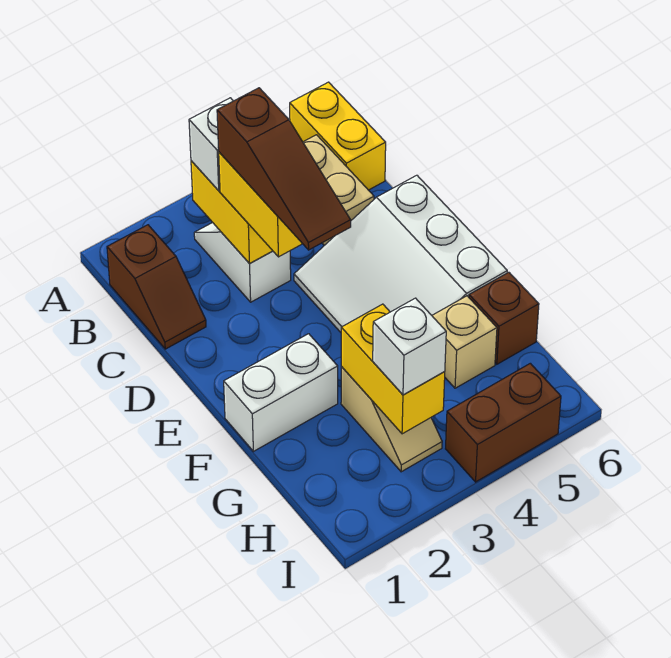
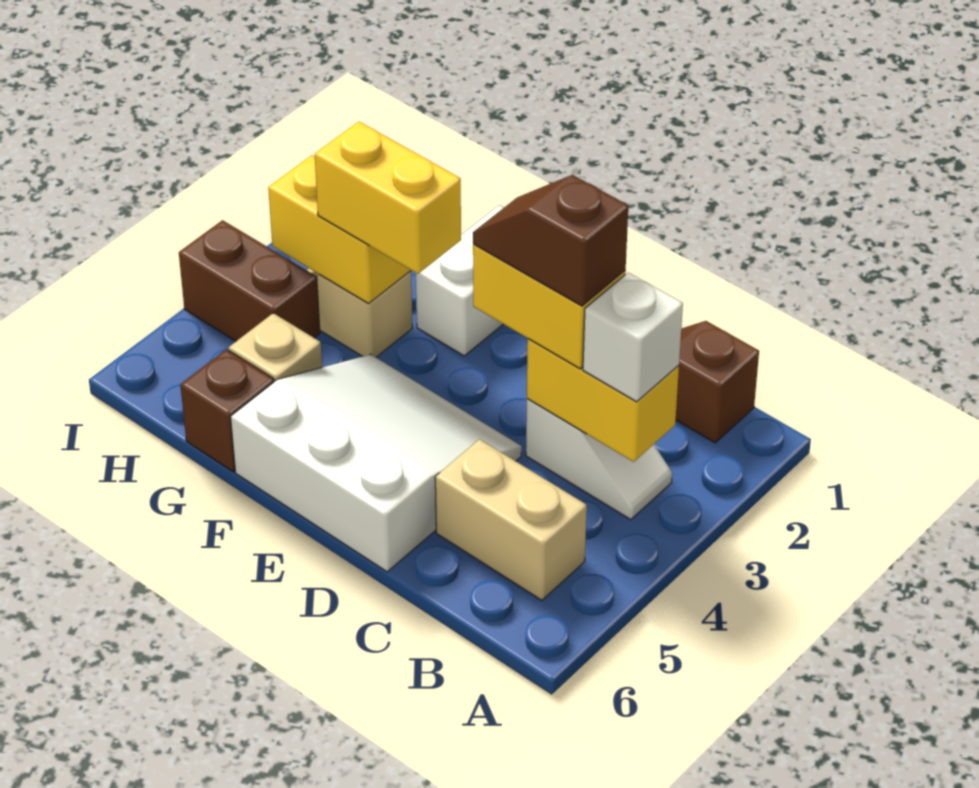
yellow brick A6:B6 level 1 -> yellow brick F3:G3 level 3
brown slope C3:E3 level 4 top C -> brown slope C3:D3 level 4 top C
white brick H3 level 3 -> none
brown brick I4:I5 level 1 -> brown brick H4:I4 level 1

